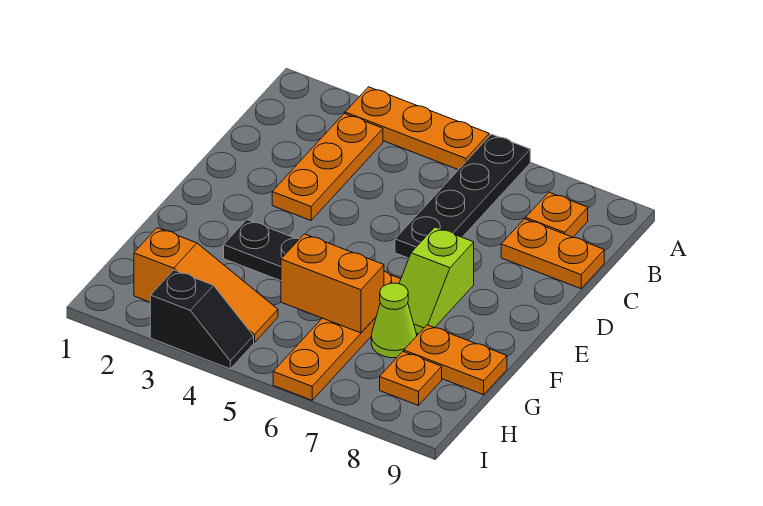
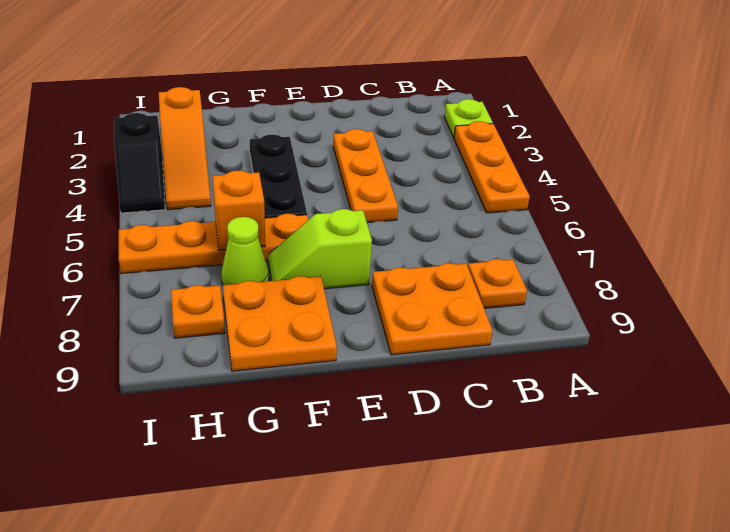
none -> lime plate A2 level 1
black plate A6:D6 level 1 -> none
orange plate B3:D3 level 1 -> orange plate D3:D5 level 1
orange plate C8:C9 level 1 -> orange plate C8:D9 level 1
orange brick G5:G6 level 2 -> orange brick G6 level 2
orange plate G8:G9 level 1 -> orange plate F8:G9 level 1

